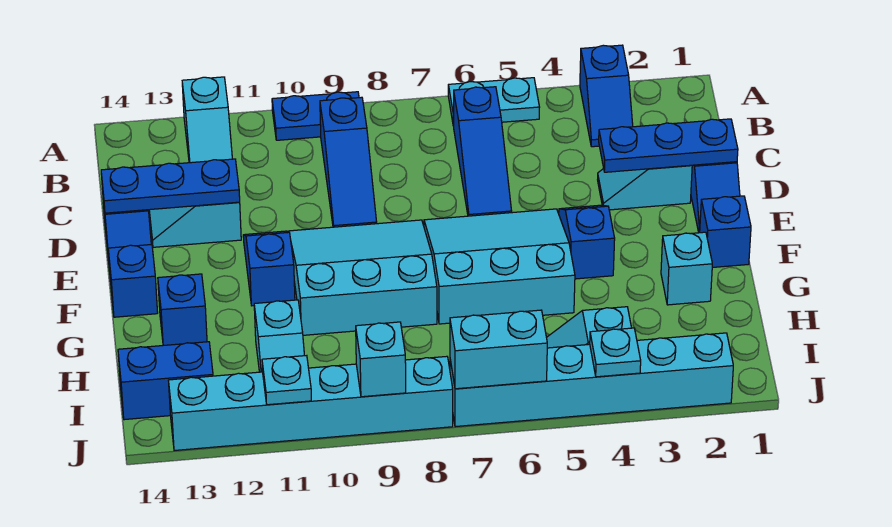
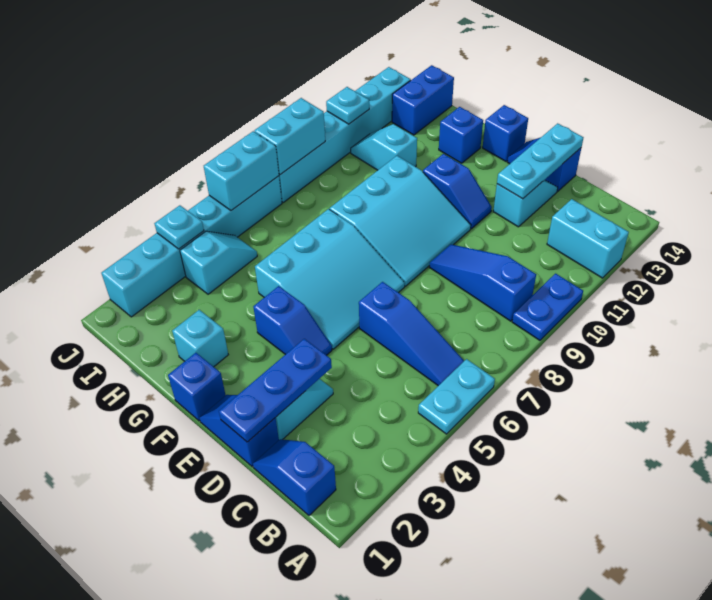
blue slope A3:B3 level 1 top A -> blue slope B1:C1 level 1 top B
cyan slope A12:B12 level 1 top A -> cyan brick A12:B12 level 1
blue slope B6:D6 level 1 top B -> blue slope B6:D6 level 1 top D
blue plate D12:D14 level 2 -> cyan plate D12:D14 level 2
cyan brick J9 level 2 -> cyan brick J8:J9 level 2

